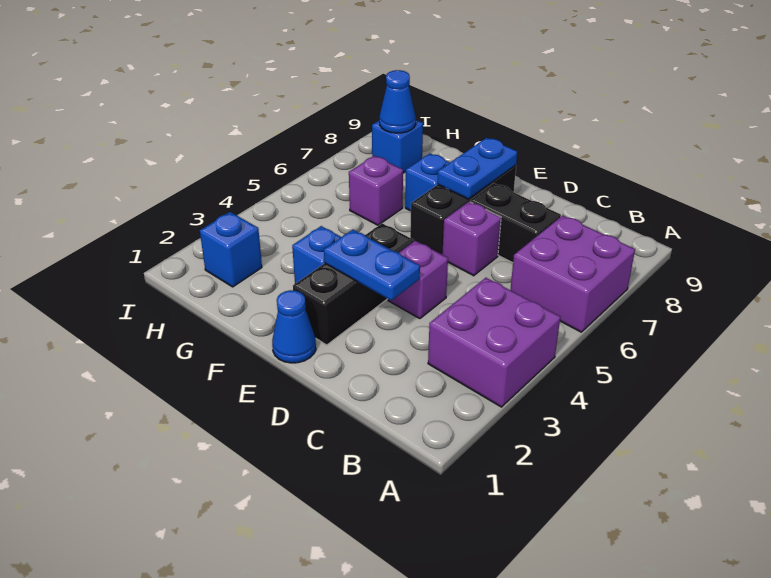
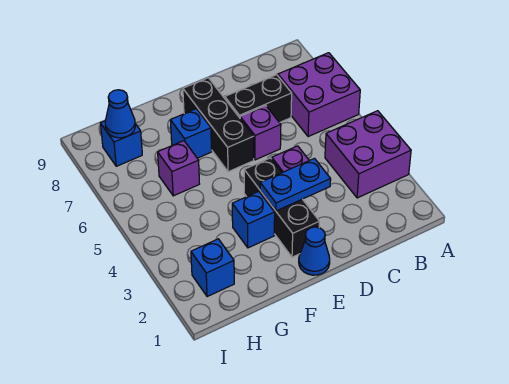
blue plate E7:E8 level 2 -> none

